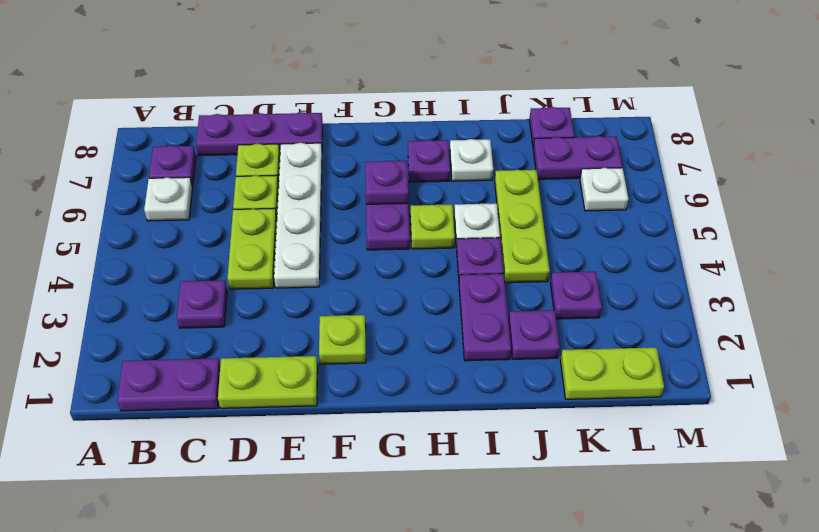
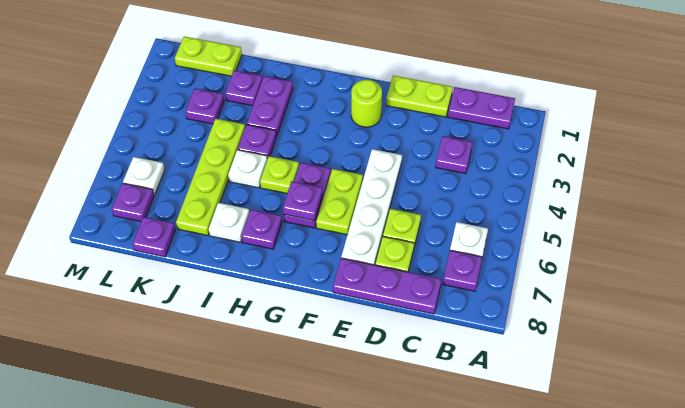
lime plate D4:D5 level 1 -> lime plate F5:F6 level 1
lime plate F2 level 1 -> lime round brick F2 level 1
lime plate J4:J6 level 1 -> lime plate J4:J7 level 1
purple plate K7:L7 level 1 -> purple plate L7 level 1

